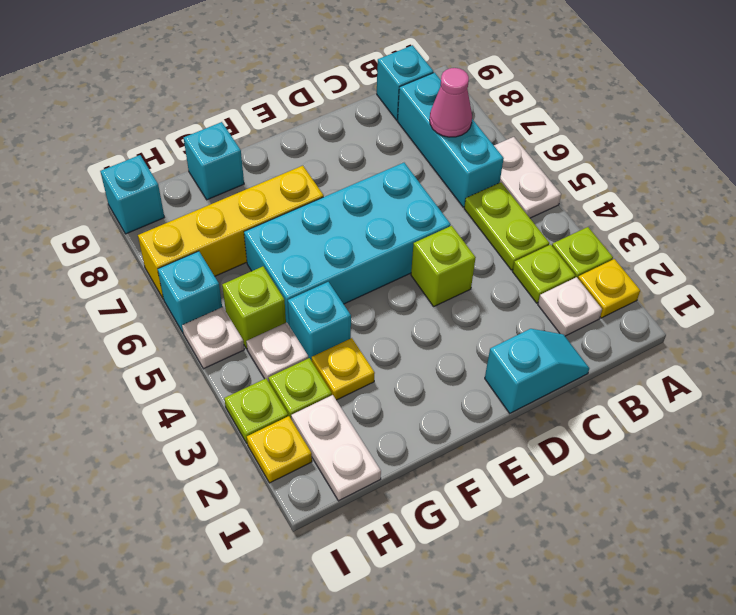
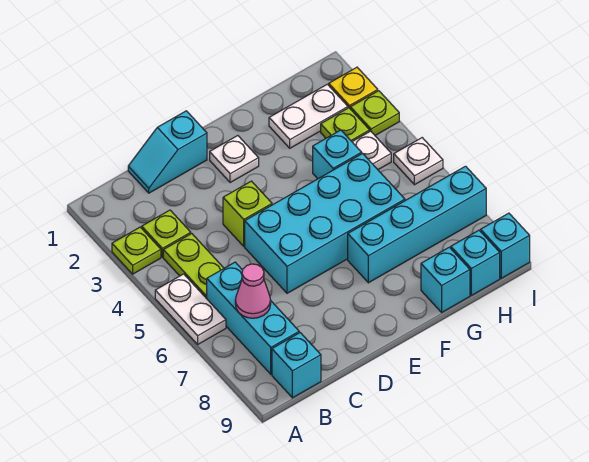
yellow plate A2 level 1 -> none
white plate B2 level 1 -> white plate E2 level 1
yellow brick F7:I7 level 1 -> cyan brick F7:I7 level 1
yellow plate G3 level 1 -> none
white plate H1:H2 level 1 -> white plate G2:H2 level 1
lime brick H5 level 1 -> none
cyan brick I6 level 1 -> cyan brick H9 level 1

